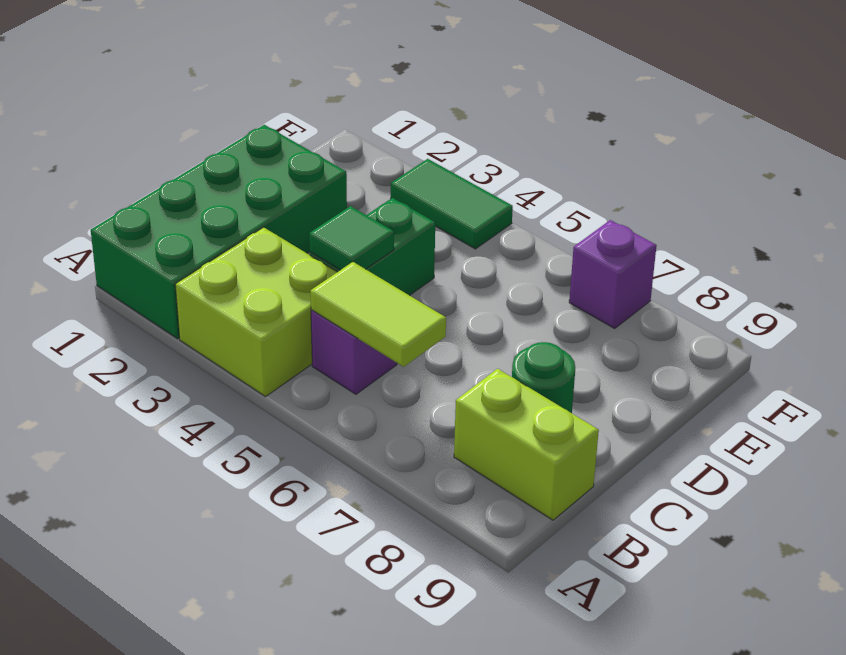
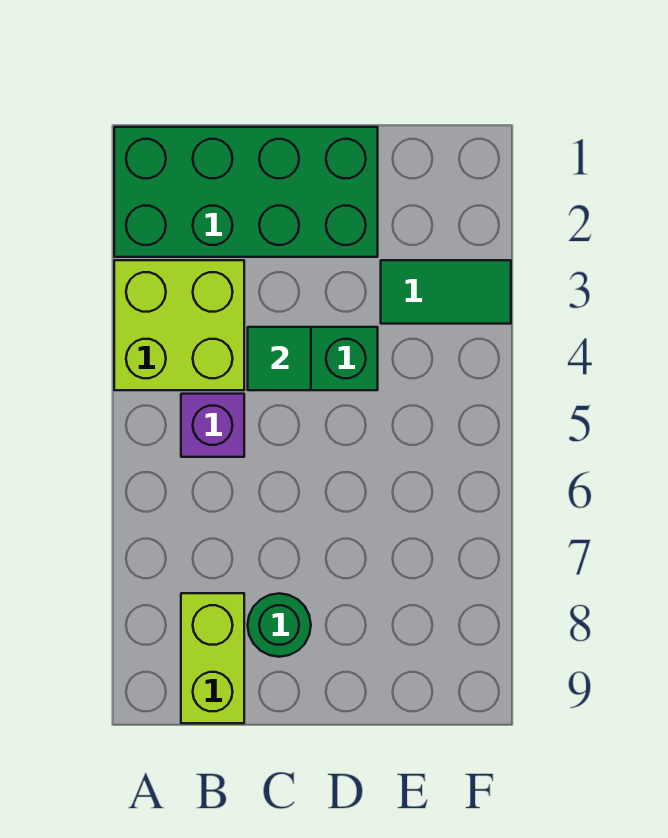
lime tile B5:B6 level 2 -> none
green tile F3:F4 level 1 -> green tile E3:F3 level 1
purple brick F7 level 1 -> none

